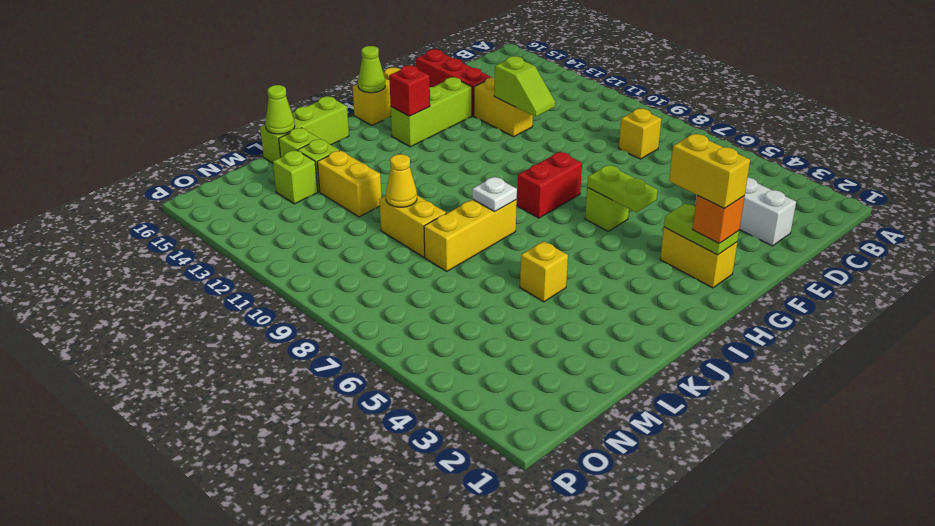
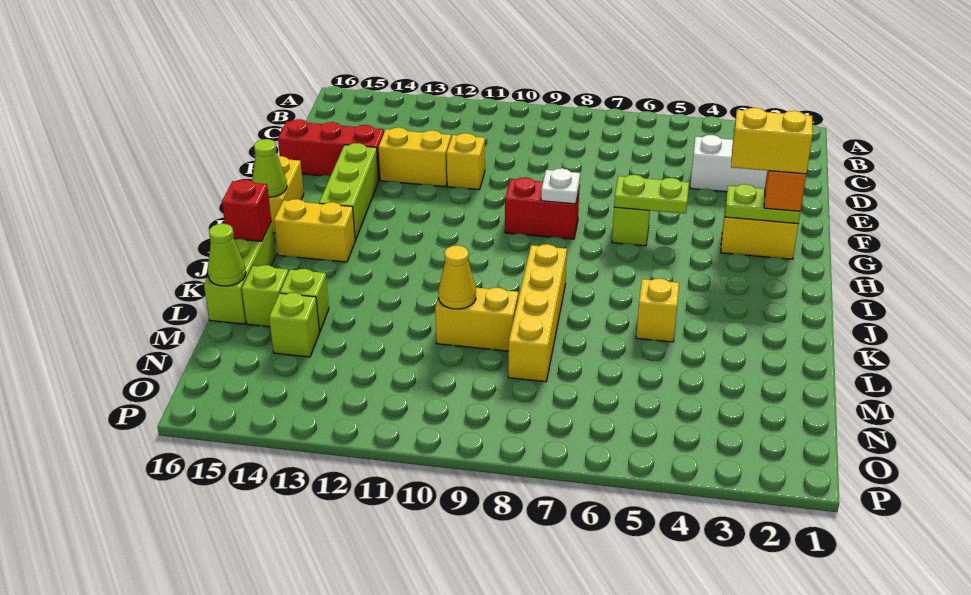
yellow brick C8 level 1 -> yellow brick E11 level 1
lime slope E11:E12 level 2 top 12 -> none
red brick G8:H8 level 1 -> red brick G8:G9 level 1
red brick H14 level 2 -> red brick J16 level 2
yellow brick J8:L8 level 1 -> yellow brick J8:M8 level 1
white plate J8 level 2 -> white plate G8 level 2
yellow brick L12:L13 level 1 -> yellow brick I14:I15 level 1

